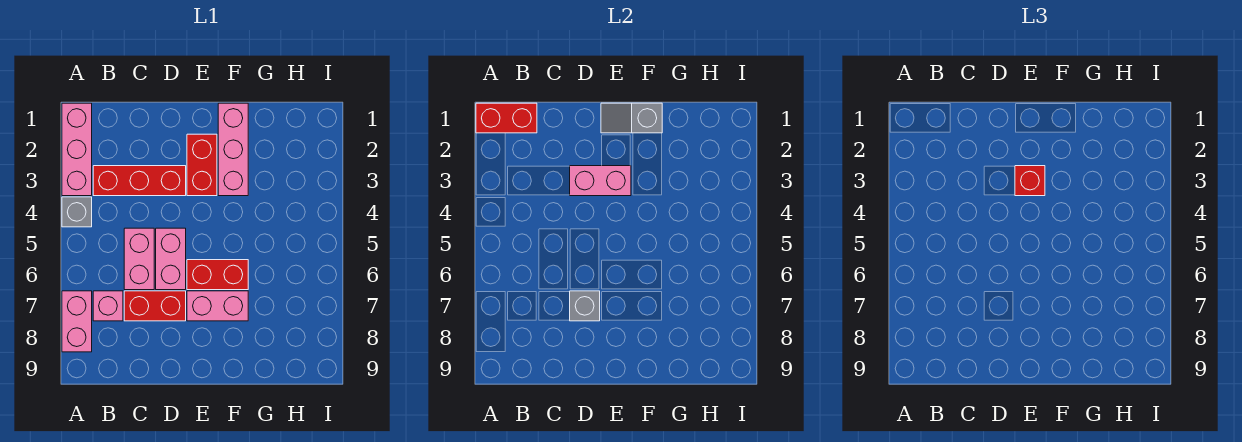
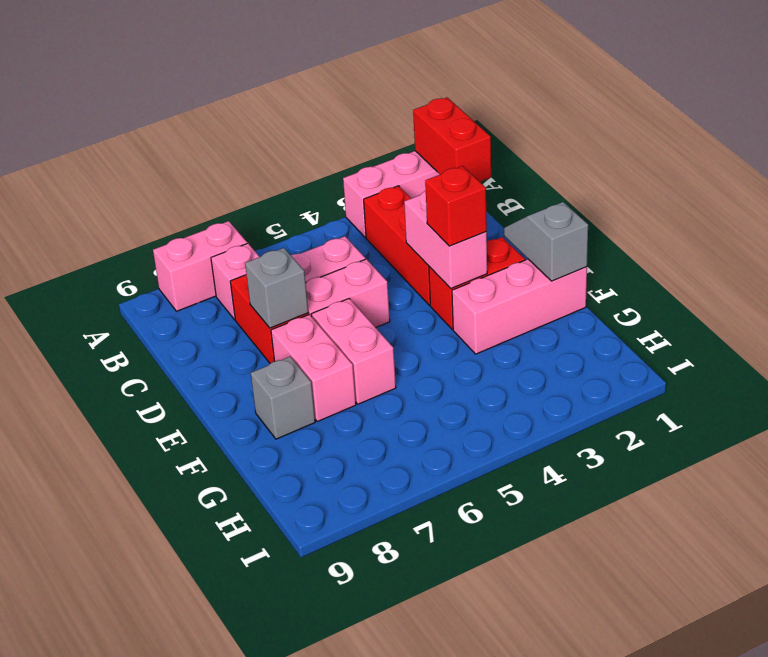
grey brick A4 level 1 -> grey brick F8 level 1
red brick E6:F6 level 1 -> pink brick E6:F6 level 1

